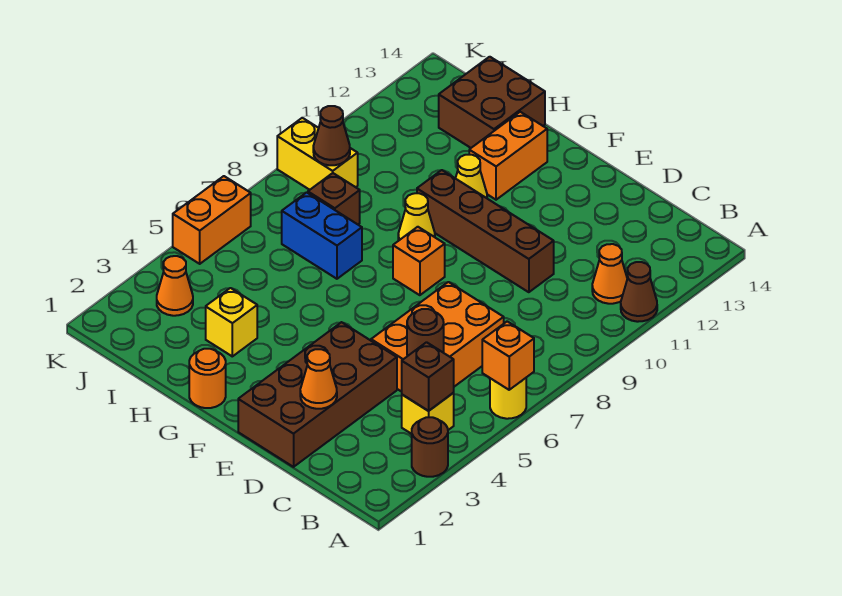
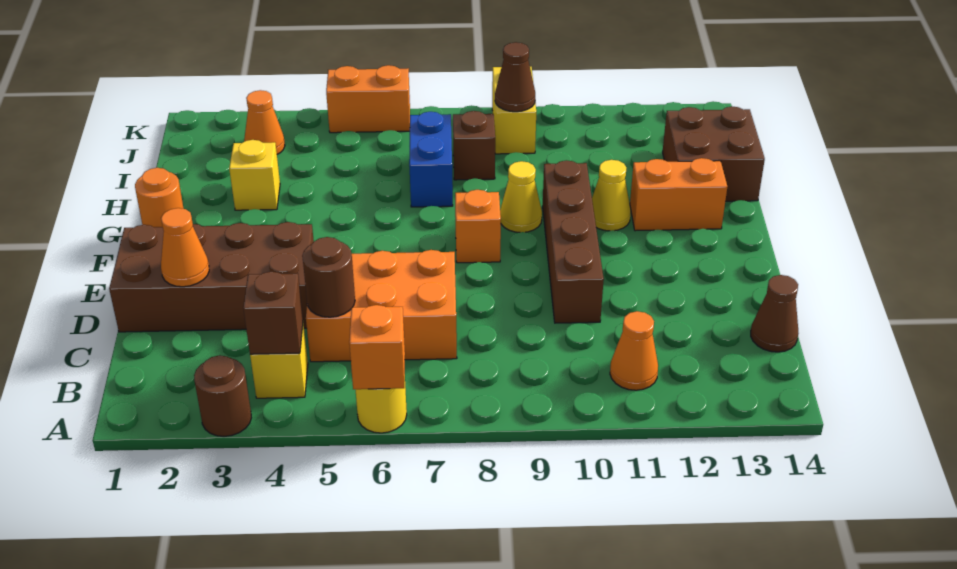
brown cone A11 level 1 -> brown cone C14 level 1

